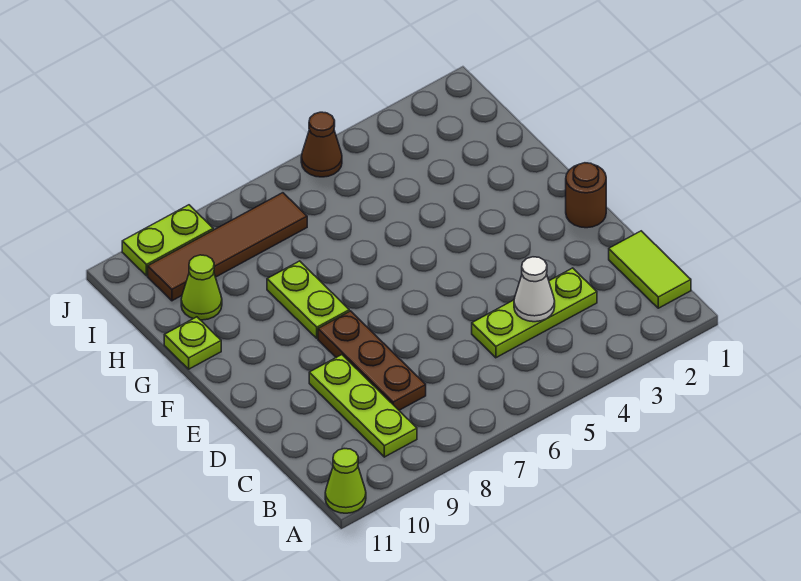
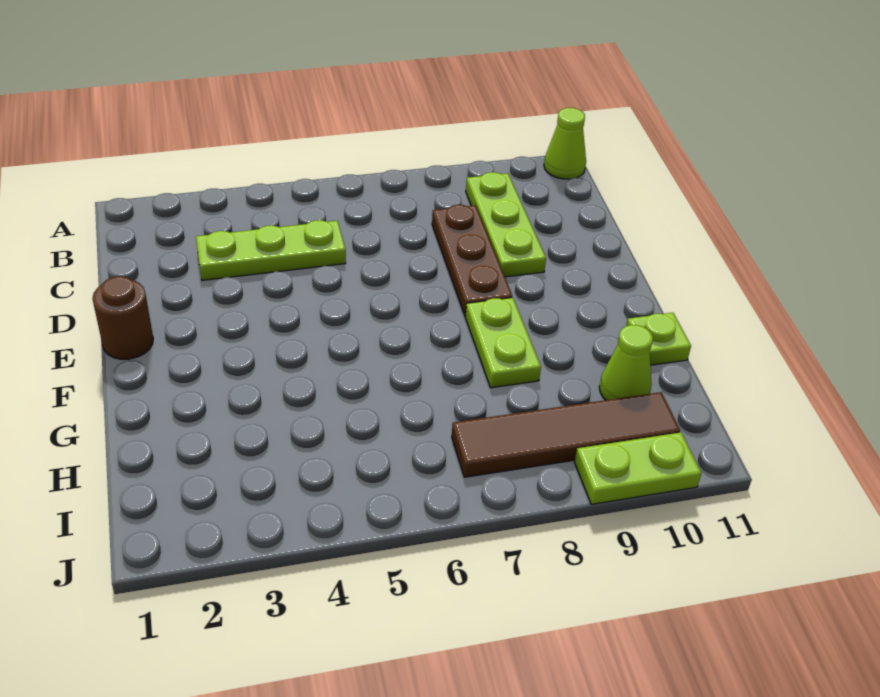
lime tile B1:C1 level 1 -> none
white cone C4 level 2 -> none
brown cone J5 level 1 -> none

